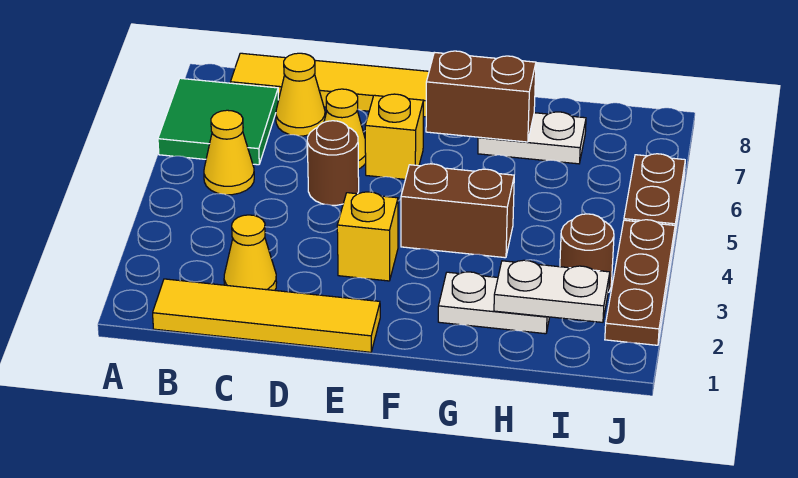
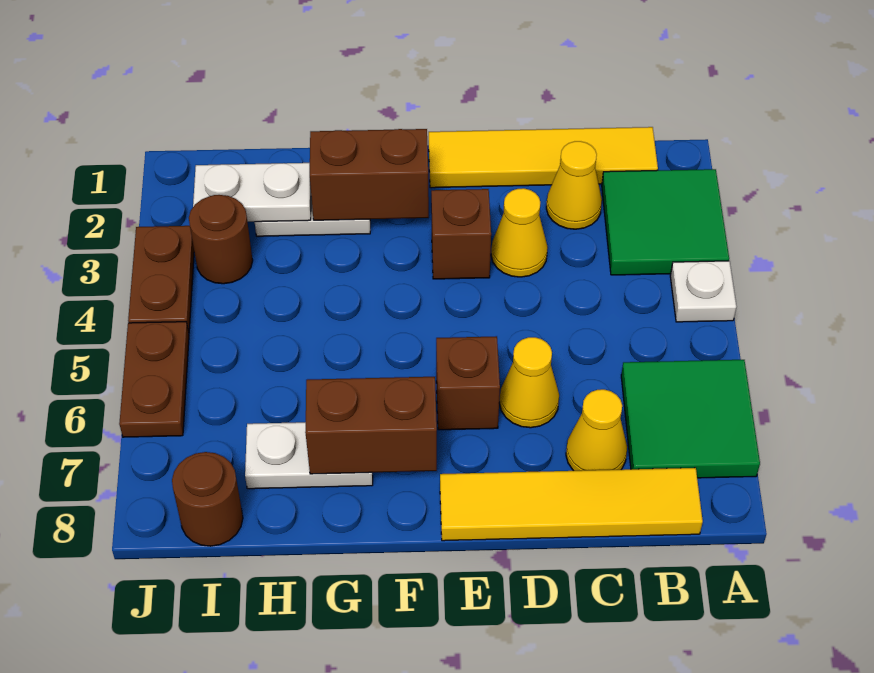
none -> green tile A2:B3 level 1
none -> white plate A4 level 1
yellow cone B5 level 1 -> yellow cone D3 level 1
brown round brick D5 level 1 -> brown round brick I8 level 1
yellow brick E3 level 1 -> brown brick E3 level 1
yellow brick E6 level 1 -> brown brick E6 level 1
brown brick F4:G4 level 1 -> brown brick F2:G2 level 2
brown plate J2:J4 level 1 -> brown plate J3:J4 level 1

